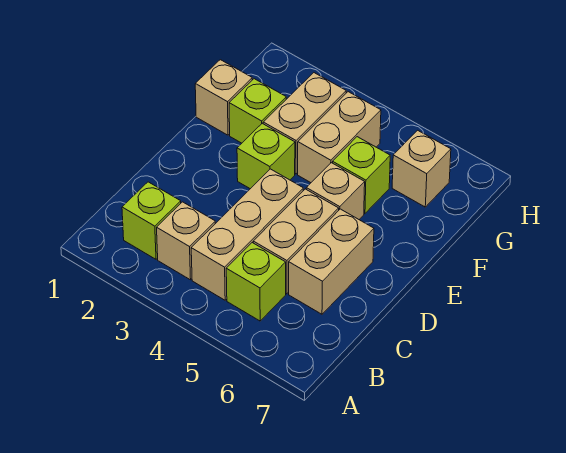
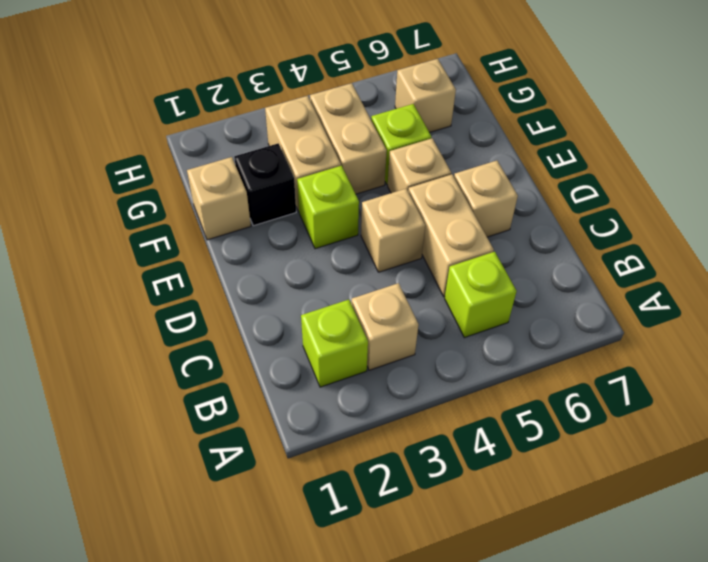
tan brick B4:D4 level 1 -> tan brick D4 level 1
tan brick C6:D6 level 1 -> tan brick D6 level 1
lime brick F2 level 1 -> black brick F2 level 1

